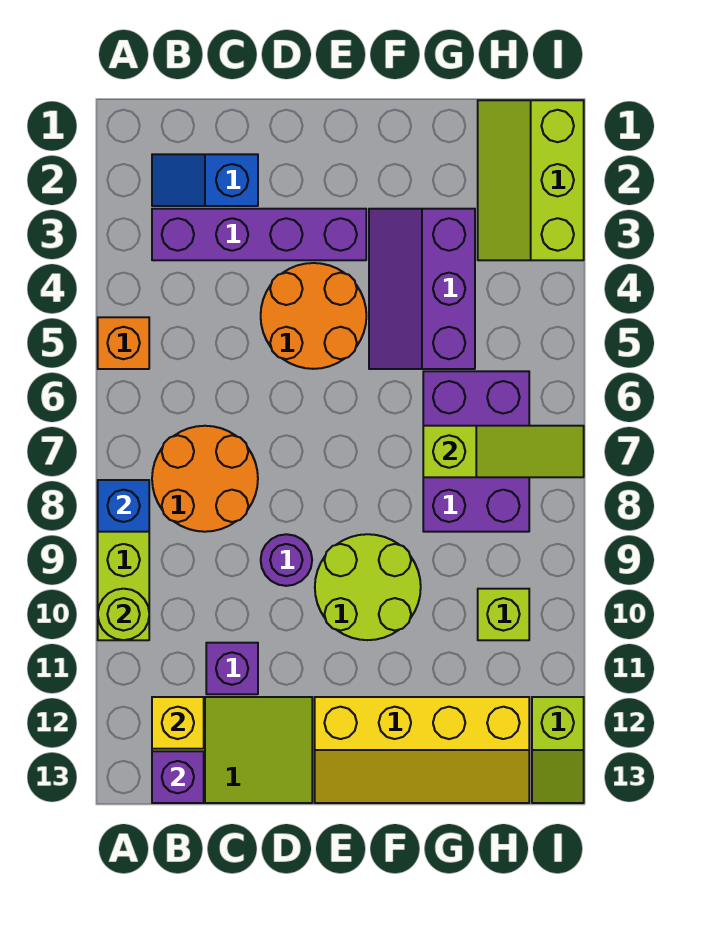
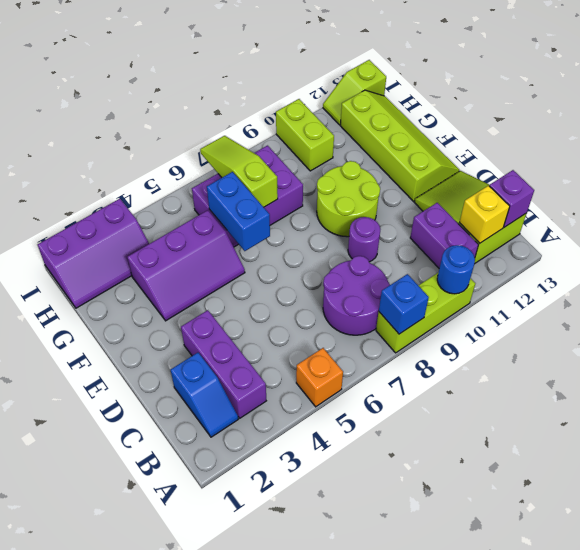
lime round brick A10 level 2 -> blue round brick A10 level 2
purple brick B3:E3 level 1 -> purple brick B3:D3 level 1
orange round brick B7:C8 level 1 -> purple round brick B7:C8 level 1
purple brick C11 level 1 -> purple brick B11:C11 level 1
orange round brick D4:E5 level 1 -> none
yellow slope E12:H13 level 1 top 12 -> lime slope E12:H13 level 1 top 12
none -> blue brick F6:G6 level 2
lime slope H1:I3 level 1 top I -> purple slope H1:I3 level 1 top I
lime brick H10 level 1 -> lime brick H10:I10 level 1
lime slope I12:I13 level 1 top 12 -> lime slope I12:I13 level 1 top 13

